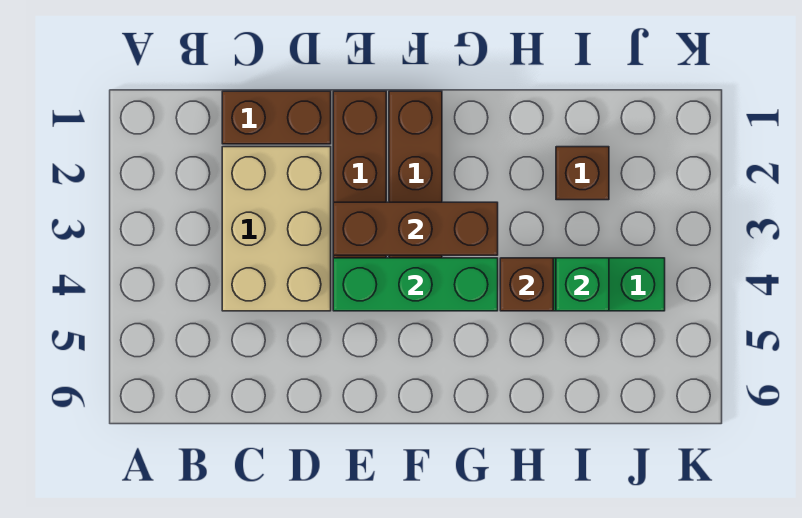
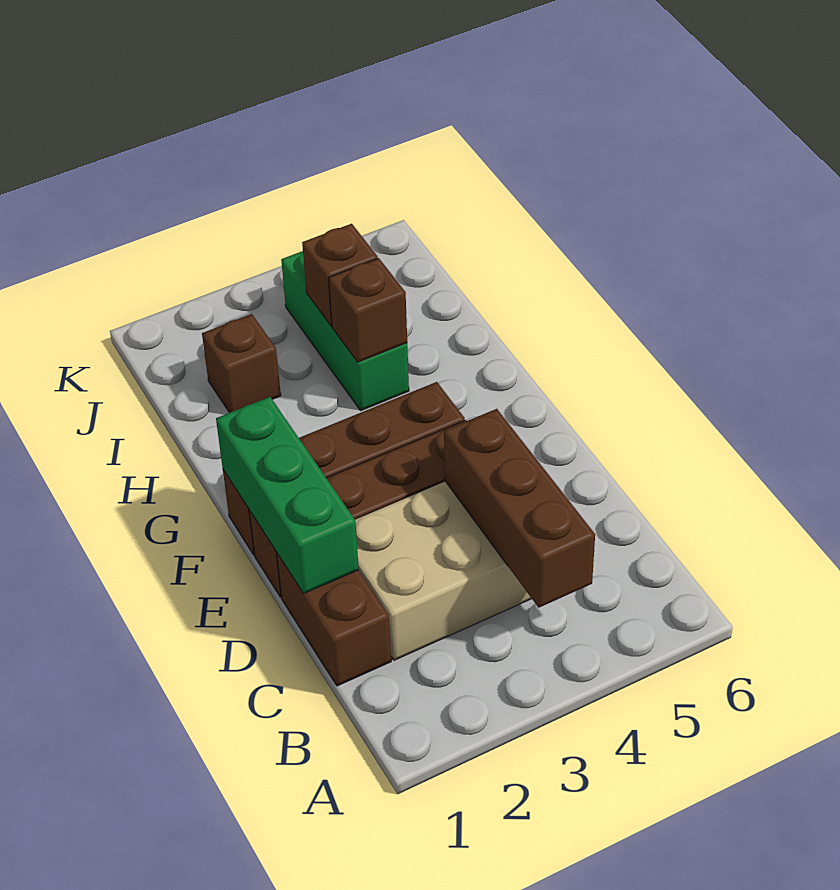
brown brick E3:G3 level 2 -> brown brick B4:D4 level 2
green brick E4:G4 level 2 -> green brick D1:F1 level 2
green brick I4 level 2 -> brown brick I4 level 2

